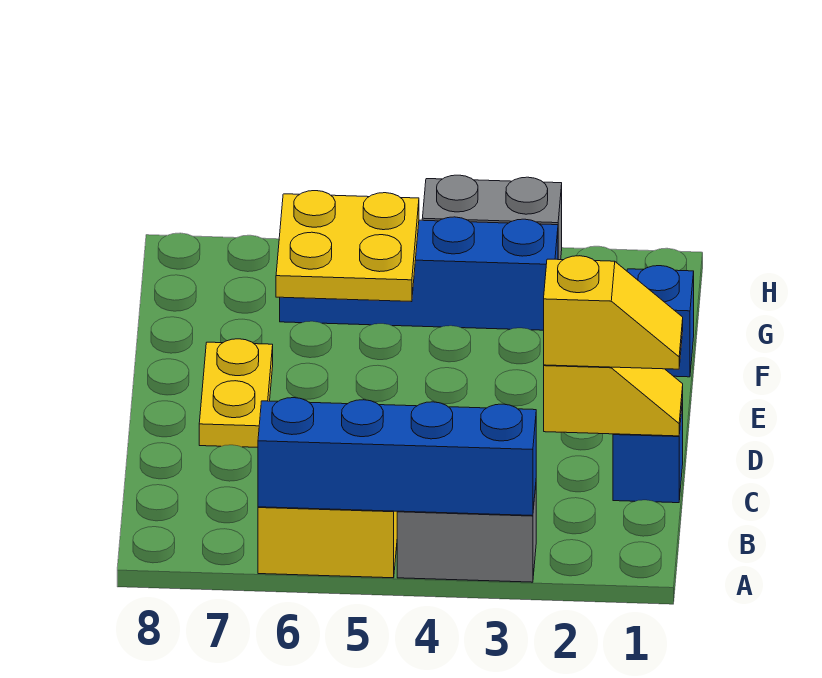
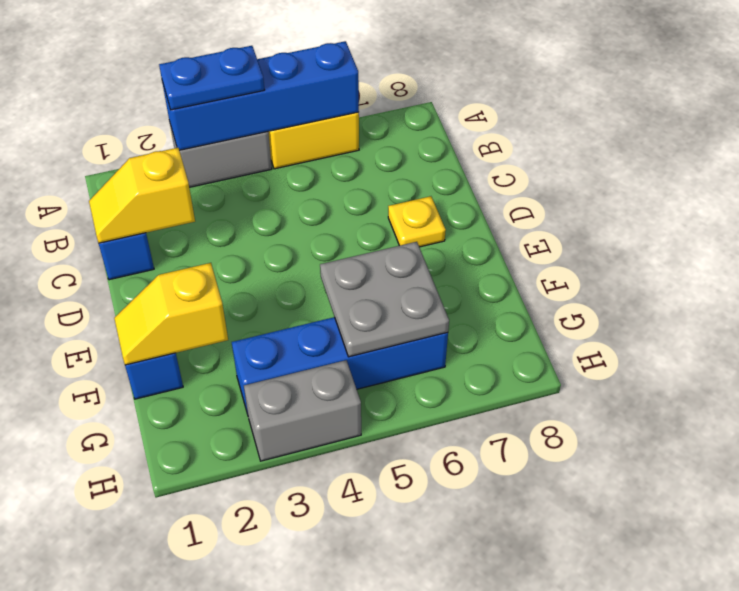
none -> blue plate A3:A4 level 3
yellow slope C1:C2 level 3 top 2 -> yellow slope F1:F2 level 2 top 2
yellow plate D7:E7 level 1 -> yellow plate D7 level 1
yellow plate F5:G6 level 2 -> grey plate F5:G6 level 2

